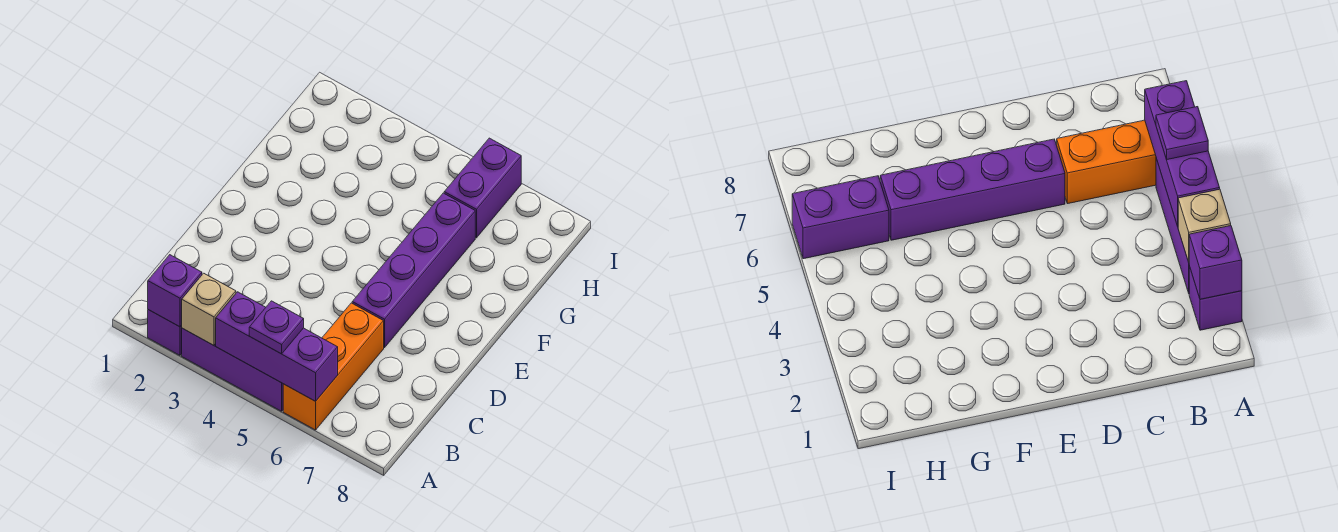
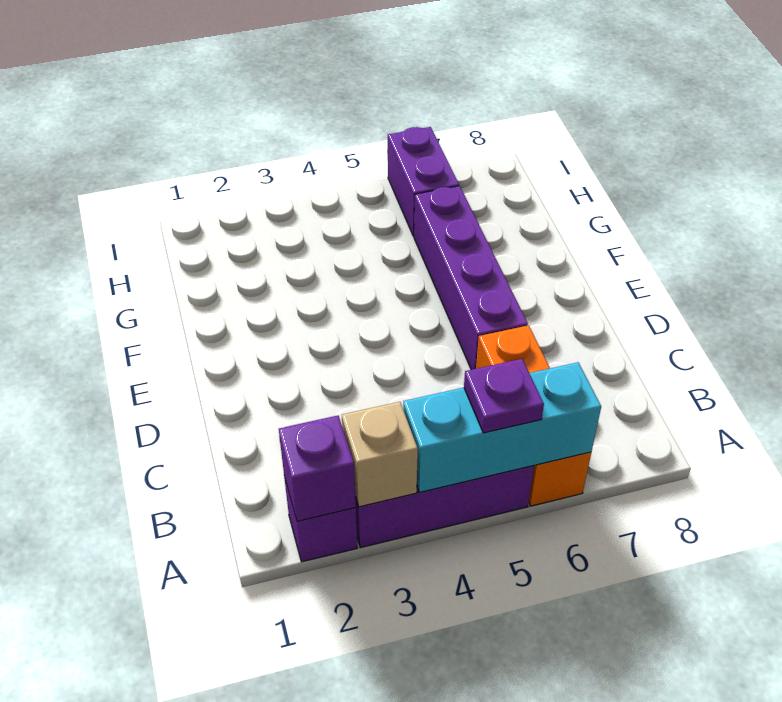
purple brick A4:A6 level 2 -> cyan brick A4:A6 level 2

